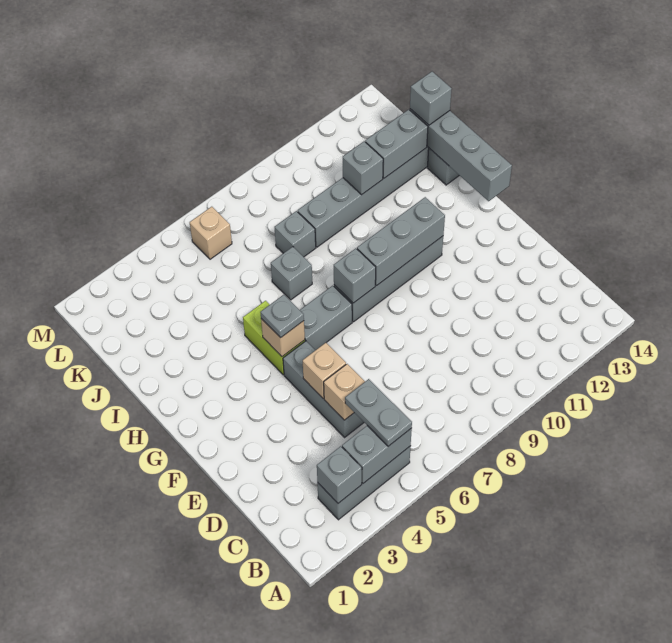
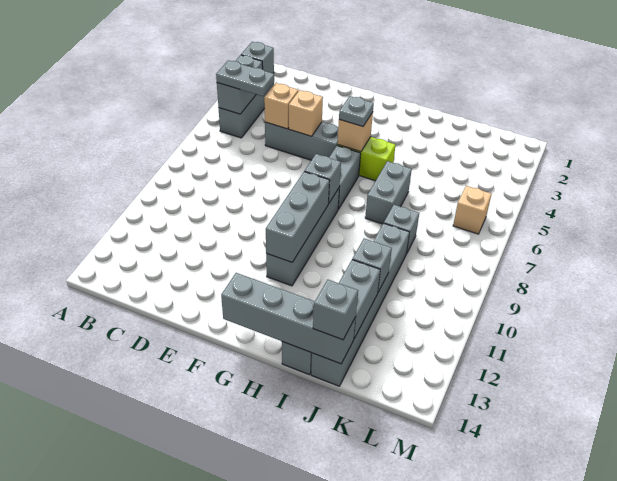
grey brick I7 level 1 -> grey brick I6:I7 level 1

